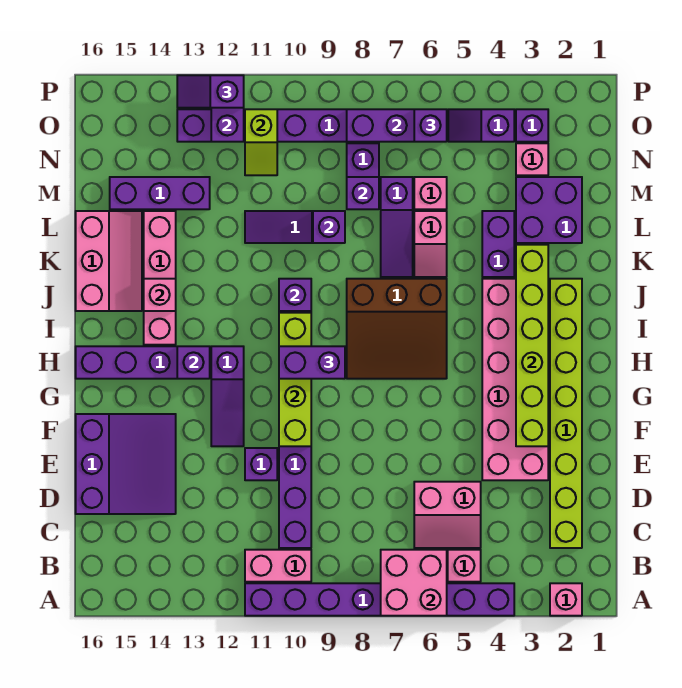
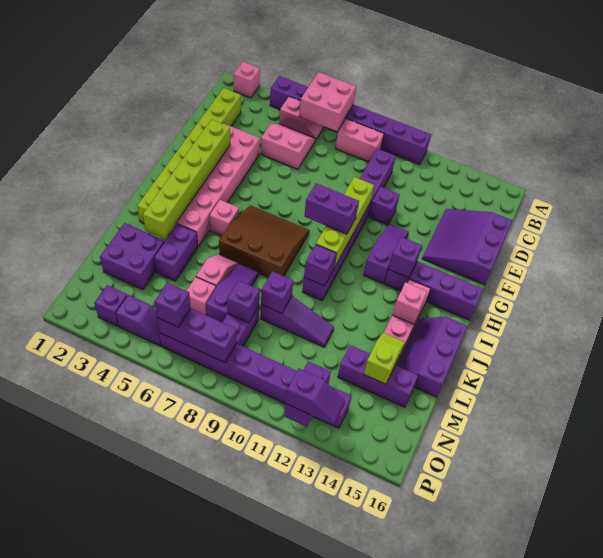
pink brick B10:B11 level 1 -> pink brick B8:B9 level 1
pink slope J15:L16 level 1 top 16 -> purple slope J15:L16 level 1 top 16
pink brick N3 level 1 -> pink brick I5 level 1
lime slope N11:O11 level 2 top O -> lime slope L14:M14 level 2 top M

